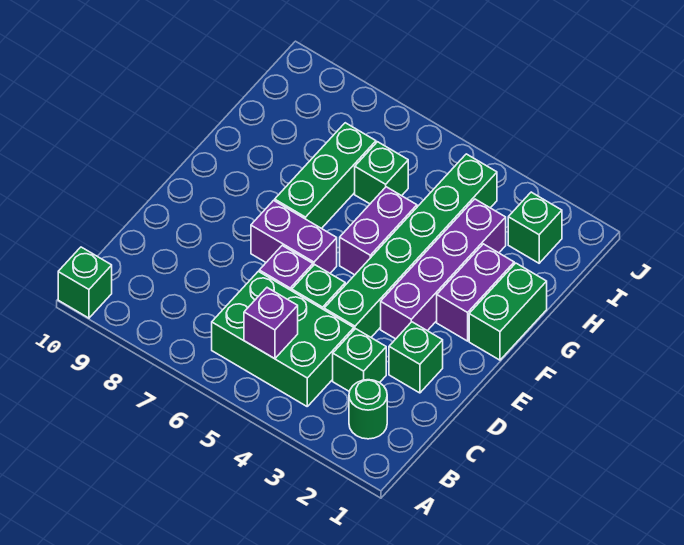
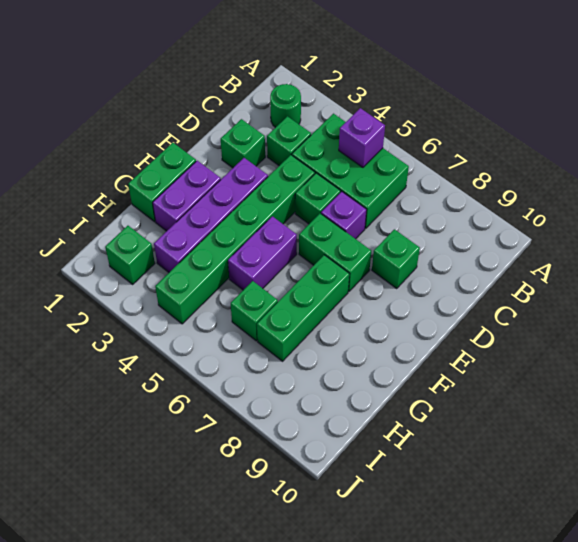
green brick A10 level 1 -> green brick D8 level 1
purple brick E6:E7 level 1 -> green brick E6:E7 level 1

